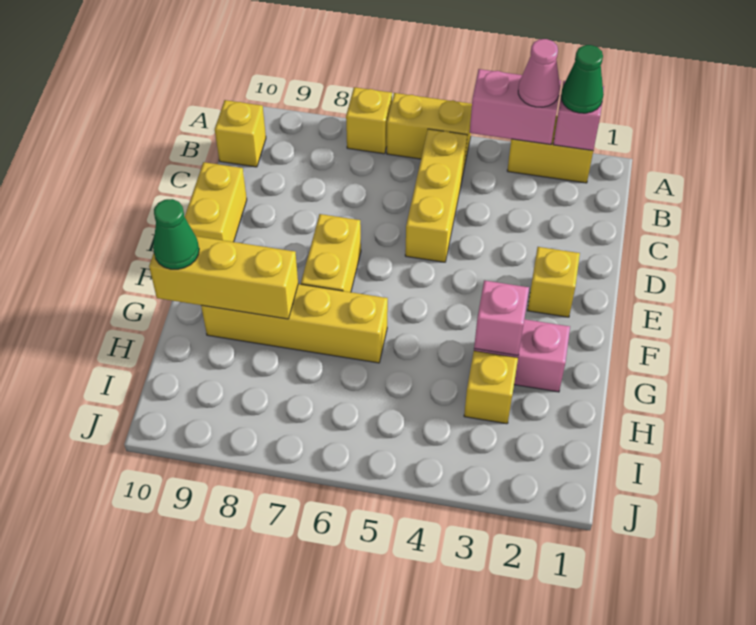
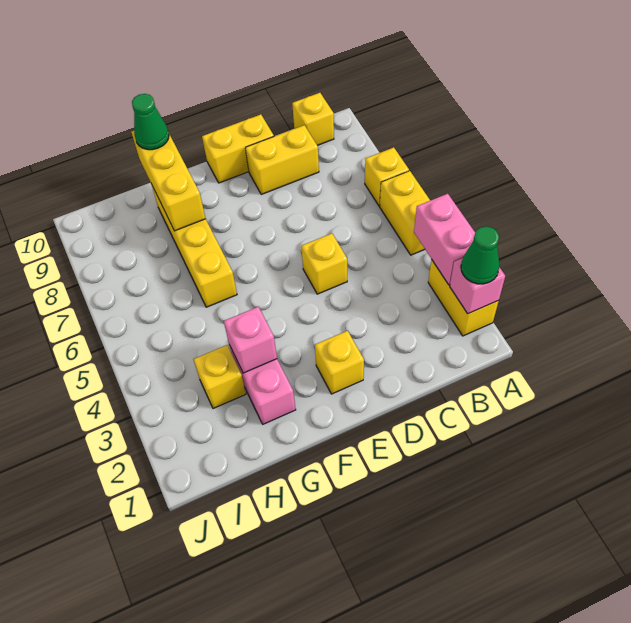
pink cone A3 level 3 -> none
yellow brick B5:D5 level 1 -> yellow brick D5 level 1
yellow brick E7:F7 level 1 -> yellow brick C9:D9 level 1

